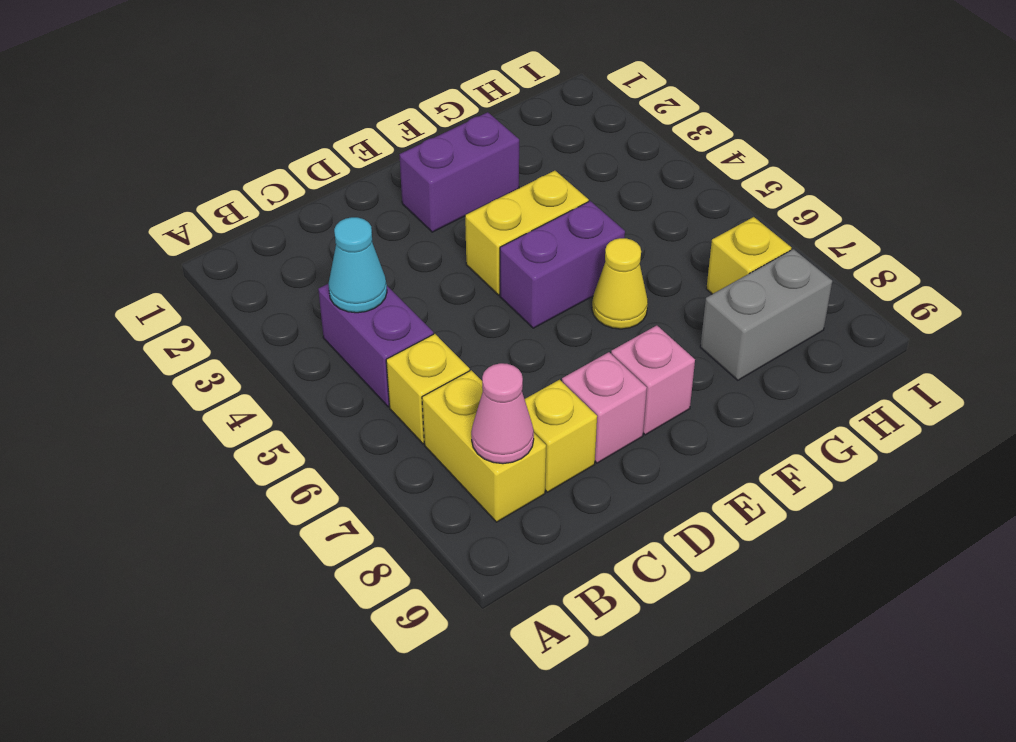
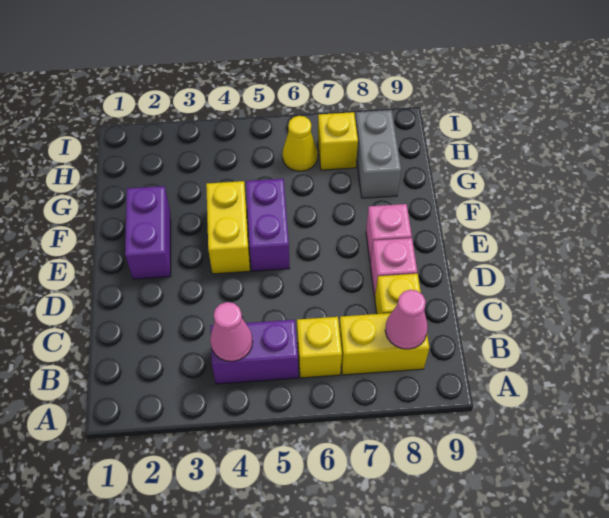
cyan cone B4 level 2 -> pink cone B4 level 2
yellow cone F6 level 1 -> yellow cone H6 level 1

